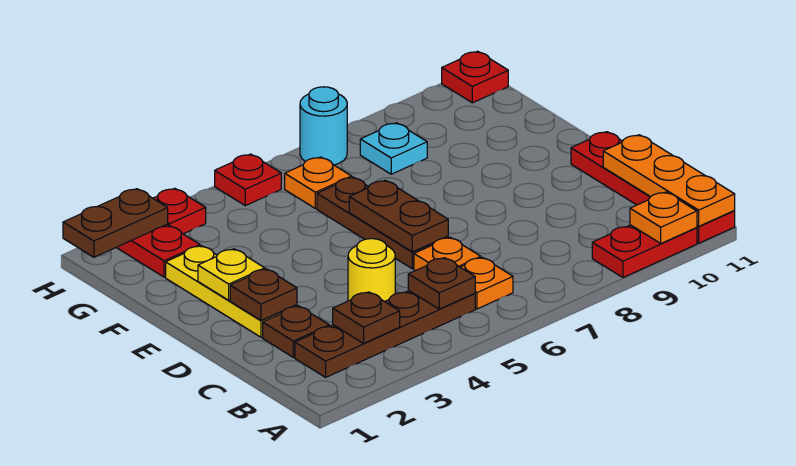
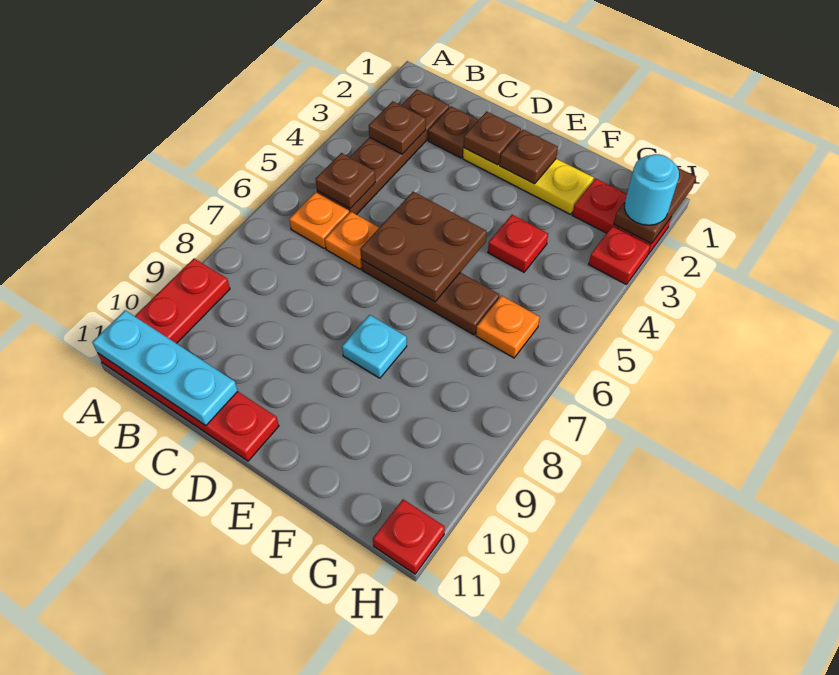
orange plate A10 level 2 -> none
orange plate A11:C11 level 2 -> cyan plate A11:C11 level 2
yellow round brick C4 level 1 -> none
brown plate D6:E6 level 2 -> brown plate D5:E6 level 2
yellow plate E2 level 2 -> brown plate E2 level 2
cyan plate G8 level 1 -> cyan plate E8 level 1
red plate H5 level 1 -> red plate F4 level 1
cyan round brick H7 level 1 -> cyan round brick H2 level 3

